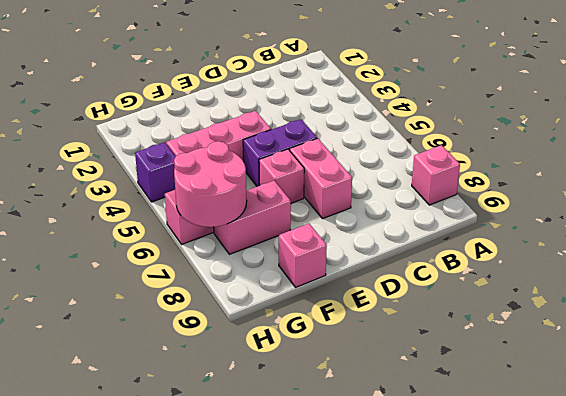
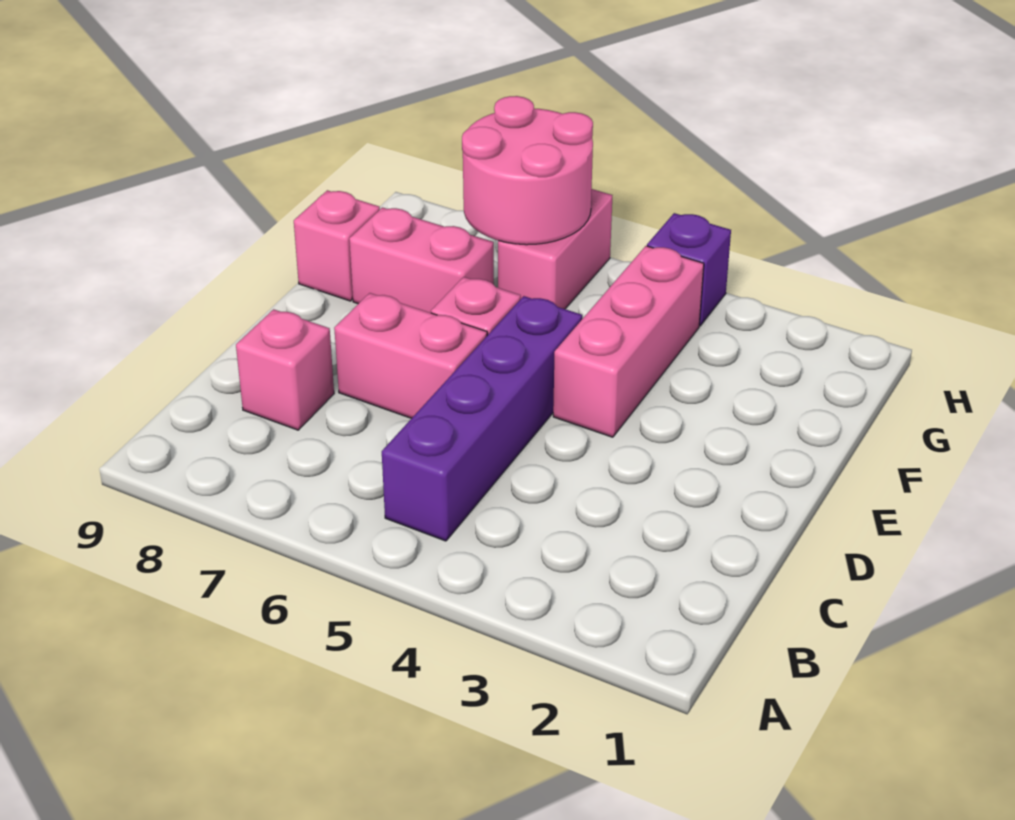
pink brick A8 level 1 -> pink brick C8 level 1
purple brick D5:E5 level 1 -> purple brick B5:E5 level 1
pink brick F7:G7 level 1 -> pink brick F7:F8 level 1

